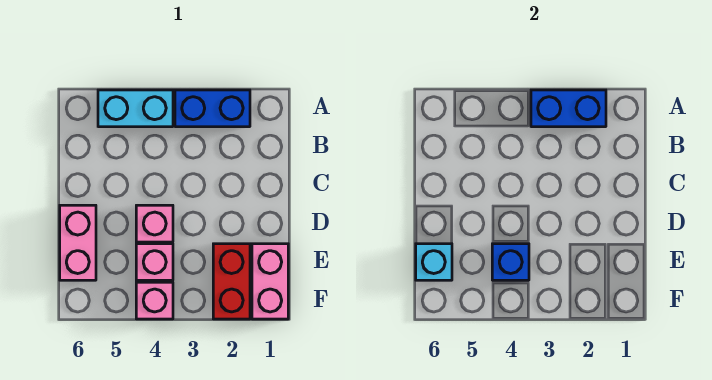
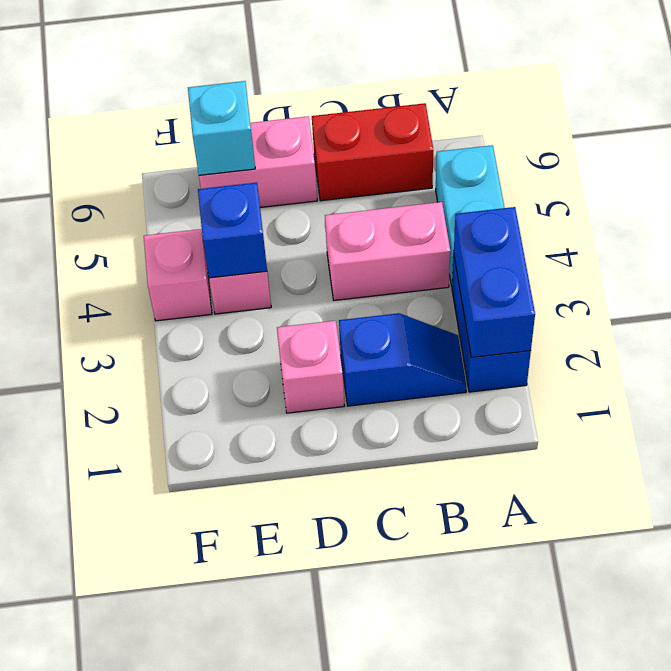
none -> blue slope B2:C2 level 1 top C
pink brick D4 level 1 -> pink brick D2 level 1
pink brick E1:F1 level 1 -> pink brick B4:C4 level 1
red brick E2:F2 level 1 -> red brick B6:C6 level 1

